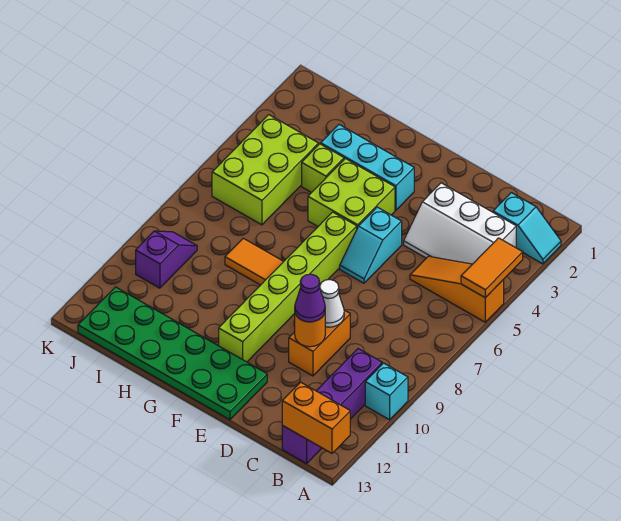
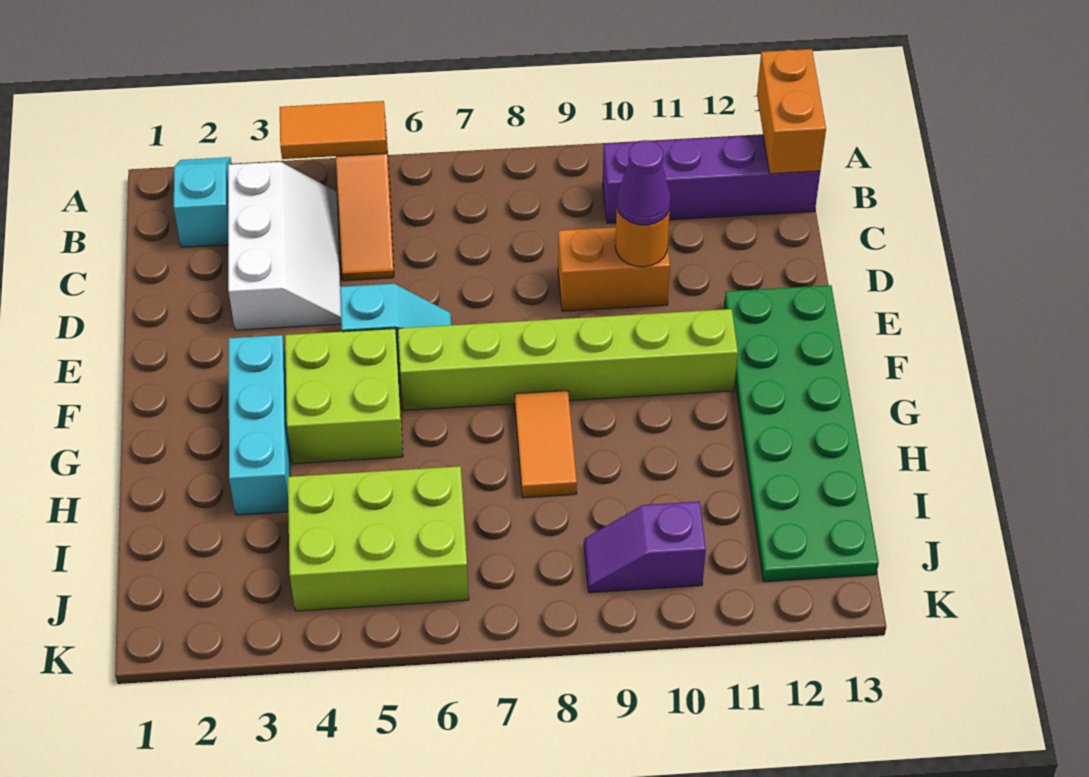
cyan brick A10 level 1 -> none
white cone D9 level 2 -> none
lime brick H4 level 1 -> none

